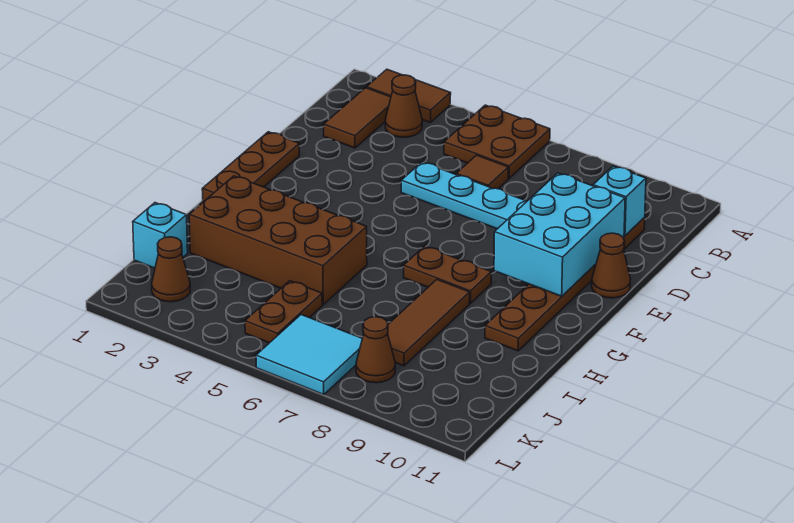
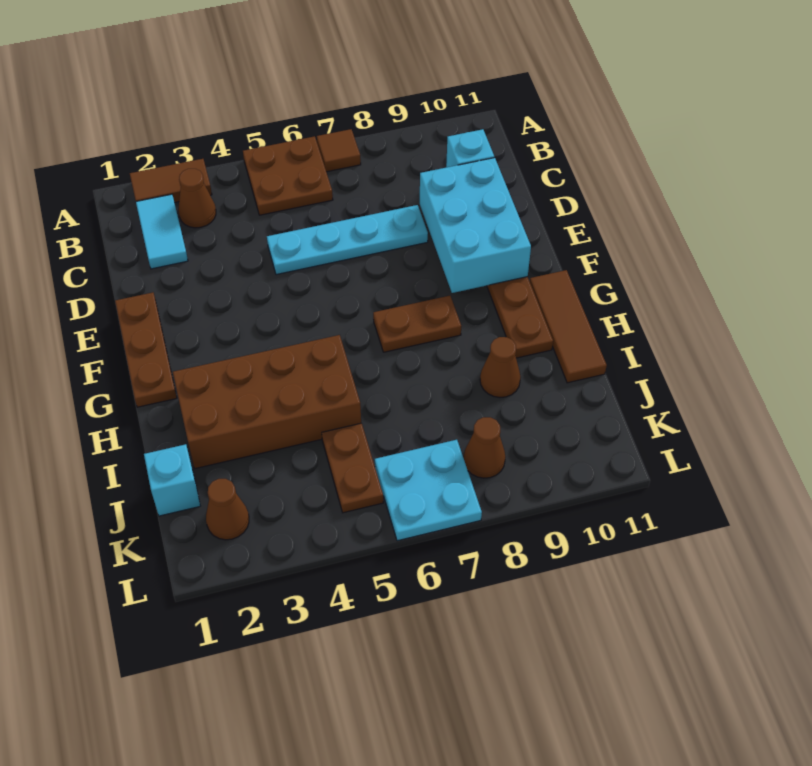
brown tile B2:C2 level 1 -> cyan tile B2:C2 level 1
brown tile C6 level 1 -> brown tile A7 level 1
brown cone E11 level 1 -> brown cone I9 level 1
brown tile H8:J8 level 1 -> brown tile G11:I11 level 1
cyan tile K6:L7 level 1 -> cyan plate K6:L7 level 1

